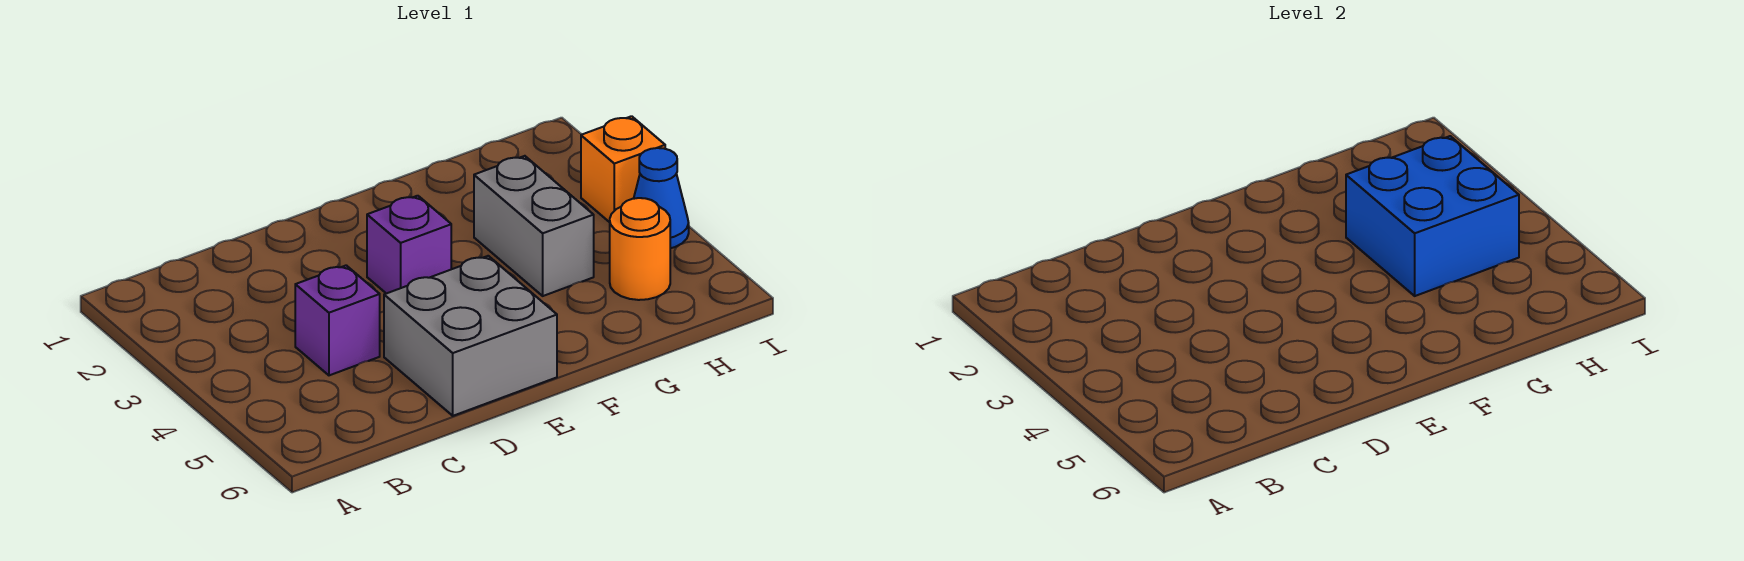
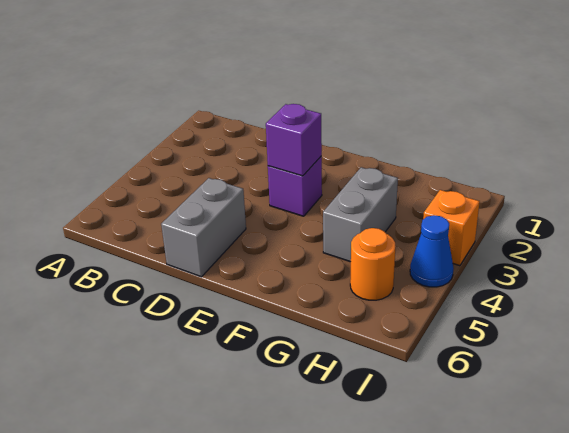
purple brick C4 level 1 -> purple brick E3 level 2
grey brick D5:E6 level 1 -> grey brick D5:D6 level 1
blue brick G3:H4 level 2 -> none

